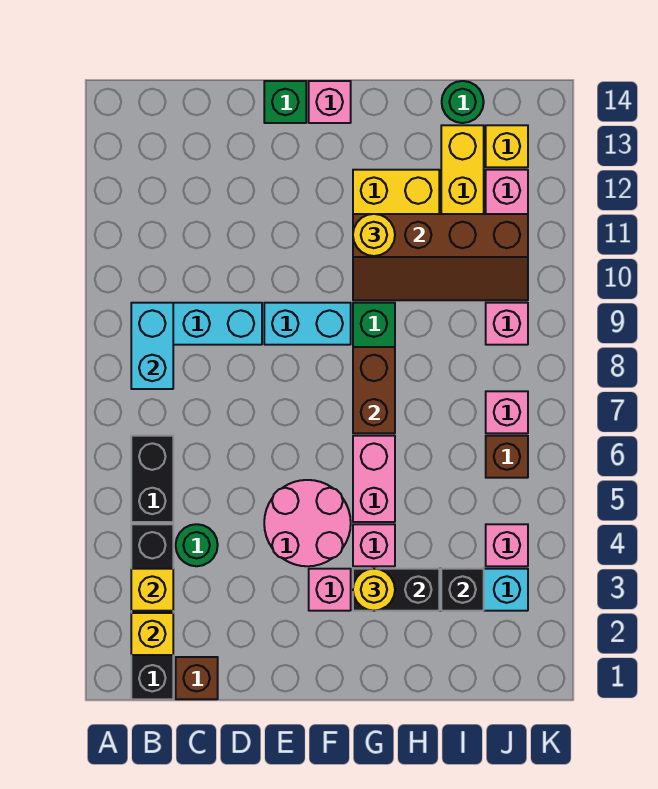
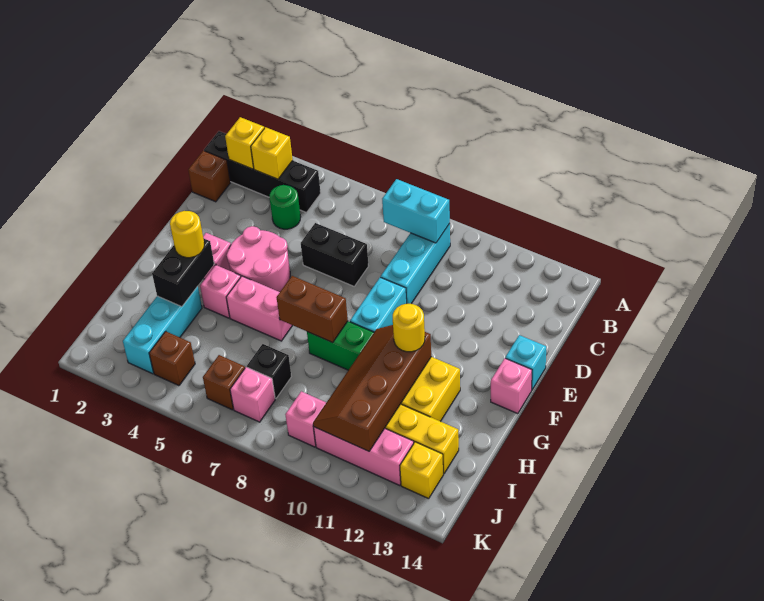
black brick B5:B6 level 1 -> black brick D6:D7 level 1
green brick E14 level 1 -> cyan brick E14 level 1
black brick I3 level 2 -> black brick I7 level 1
green round brick I14 level 1 -> none
pink brick J4 level 1 -> brown brick J4 level 1

